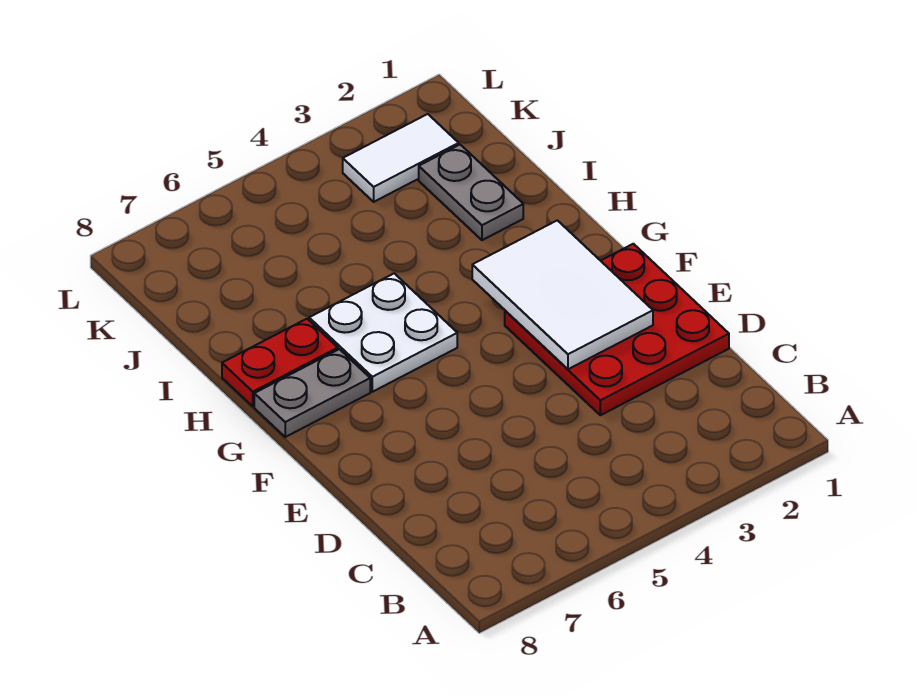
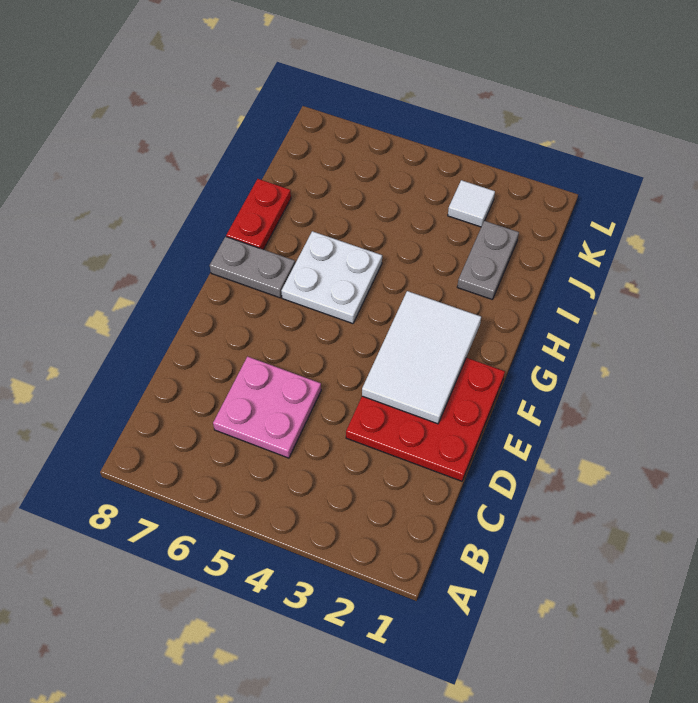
none -> pink plate C5:D6 level 1
red plate H7:H8 level 1 -> red plate H8:I8 level 1
white tile K2:K3 level 1 -> white tile K3 level 1

